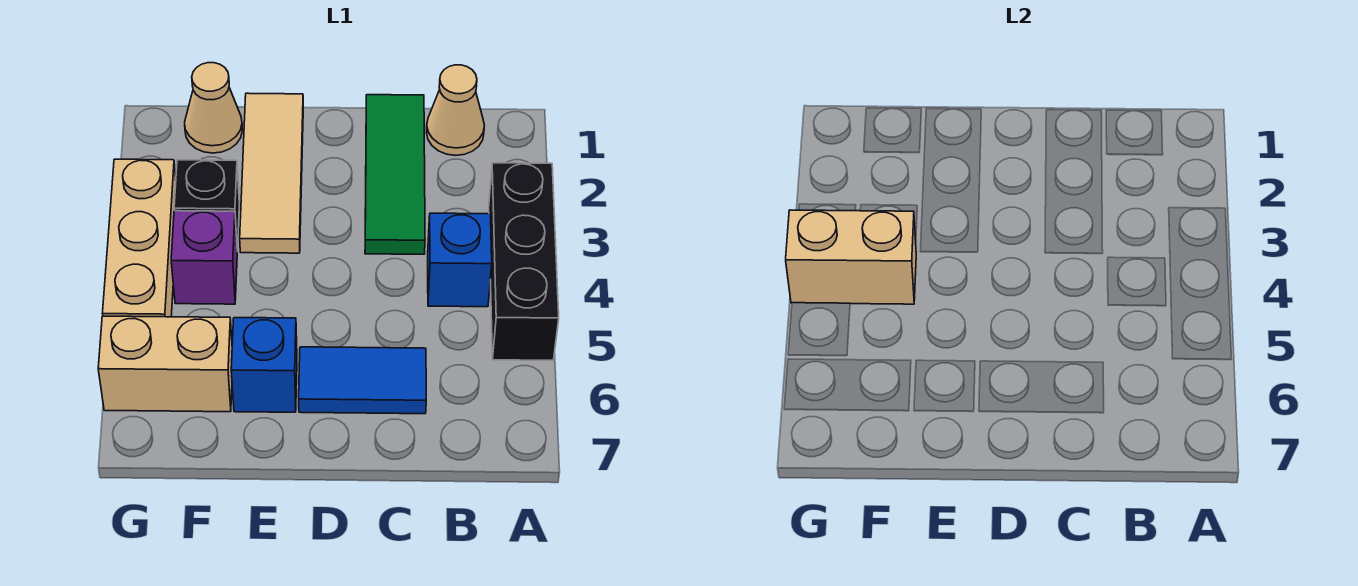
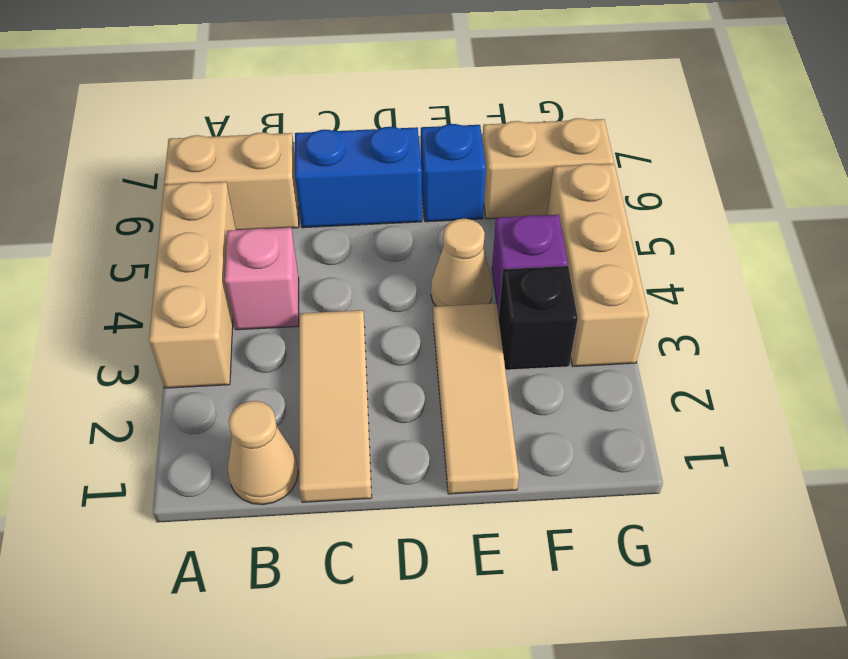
black brick A3:A5 level 1 -> tan brick A3:A5 level 1
blue brick B4 level 1 -> pink brick B4 level 1
green tile C1:C3 level 1 -> tan tile C1:C3 level 1
blue tile C6:D6 level 1 -> blue brick C6:D6 level 1
tan cone F1 level 1 -> tan cone E4 level 1
tan brick F4:G4 level 2 -> tan brick A6:B6 level 1

